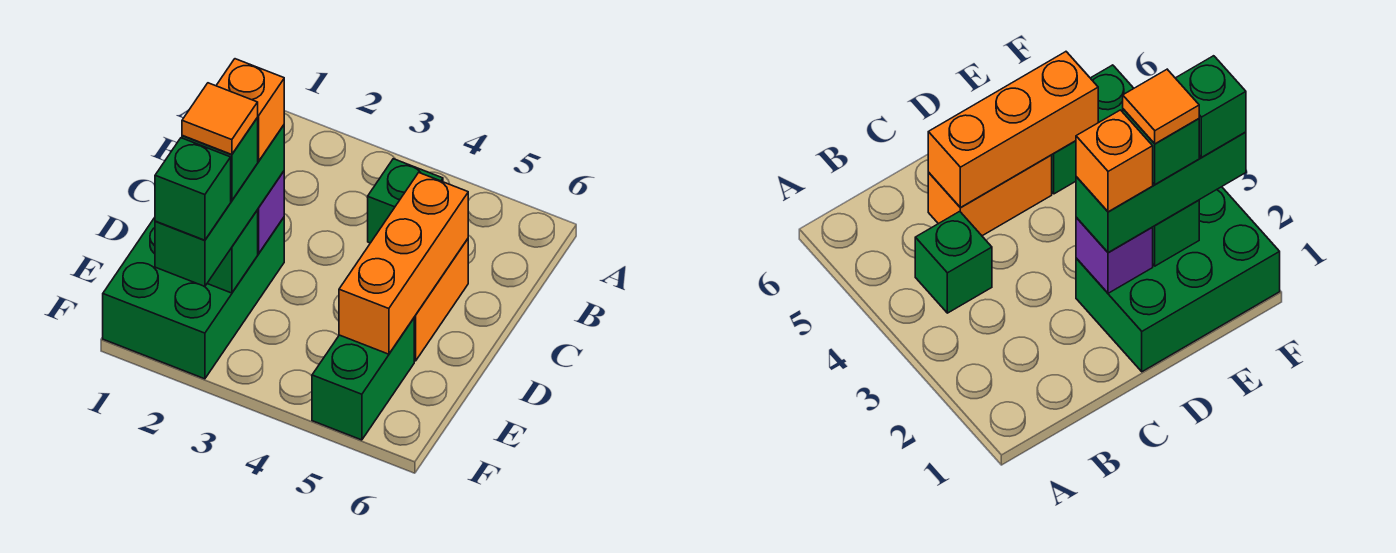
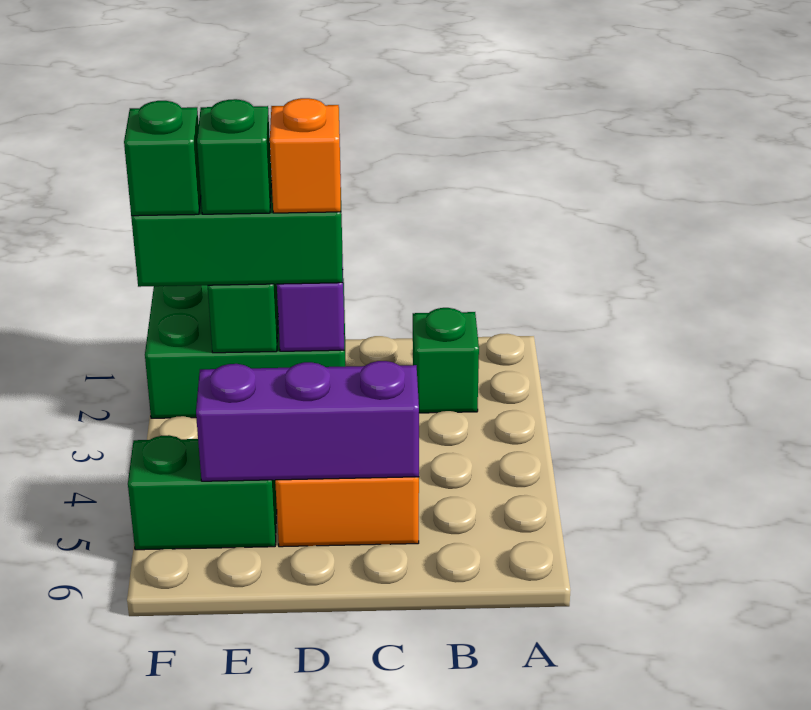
green brick B4 level 1 -> green brick B2 level 1
orange brick C5:E5 level 2 -> purple brick C5:E5 level 2
orange tile E2 level 5 -> none

